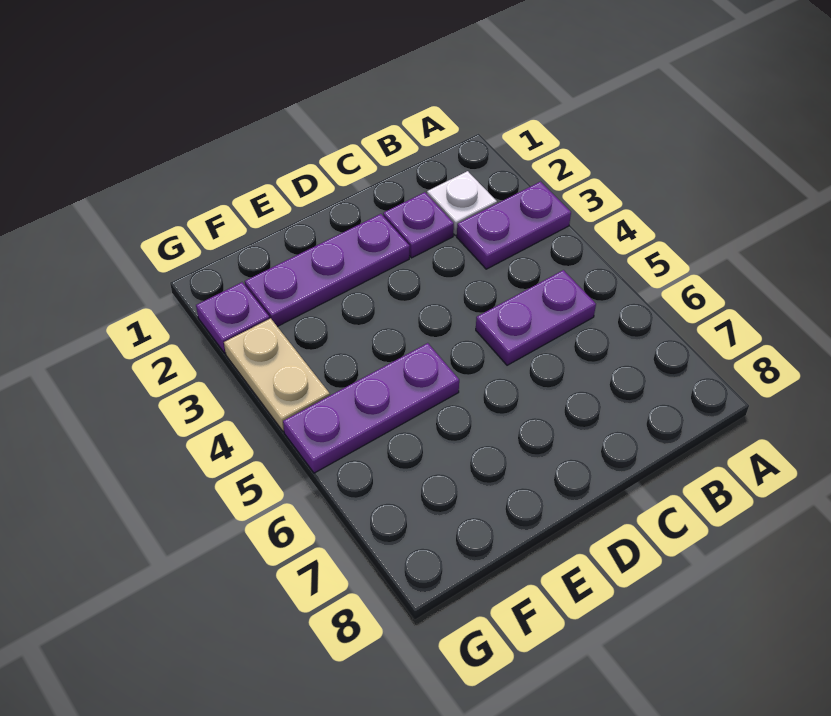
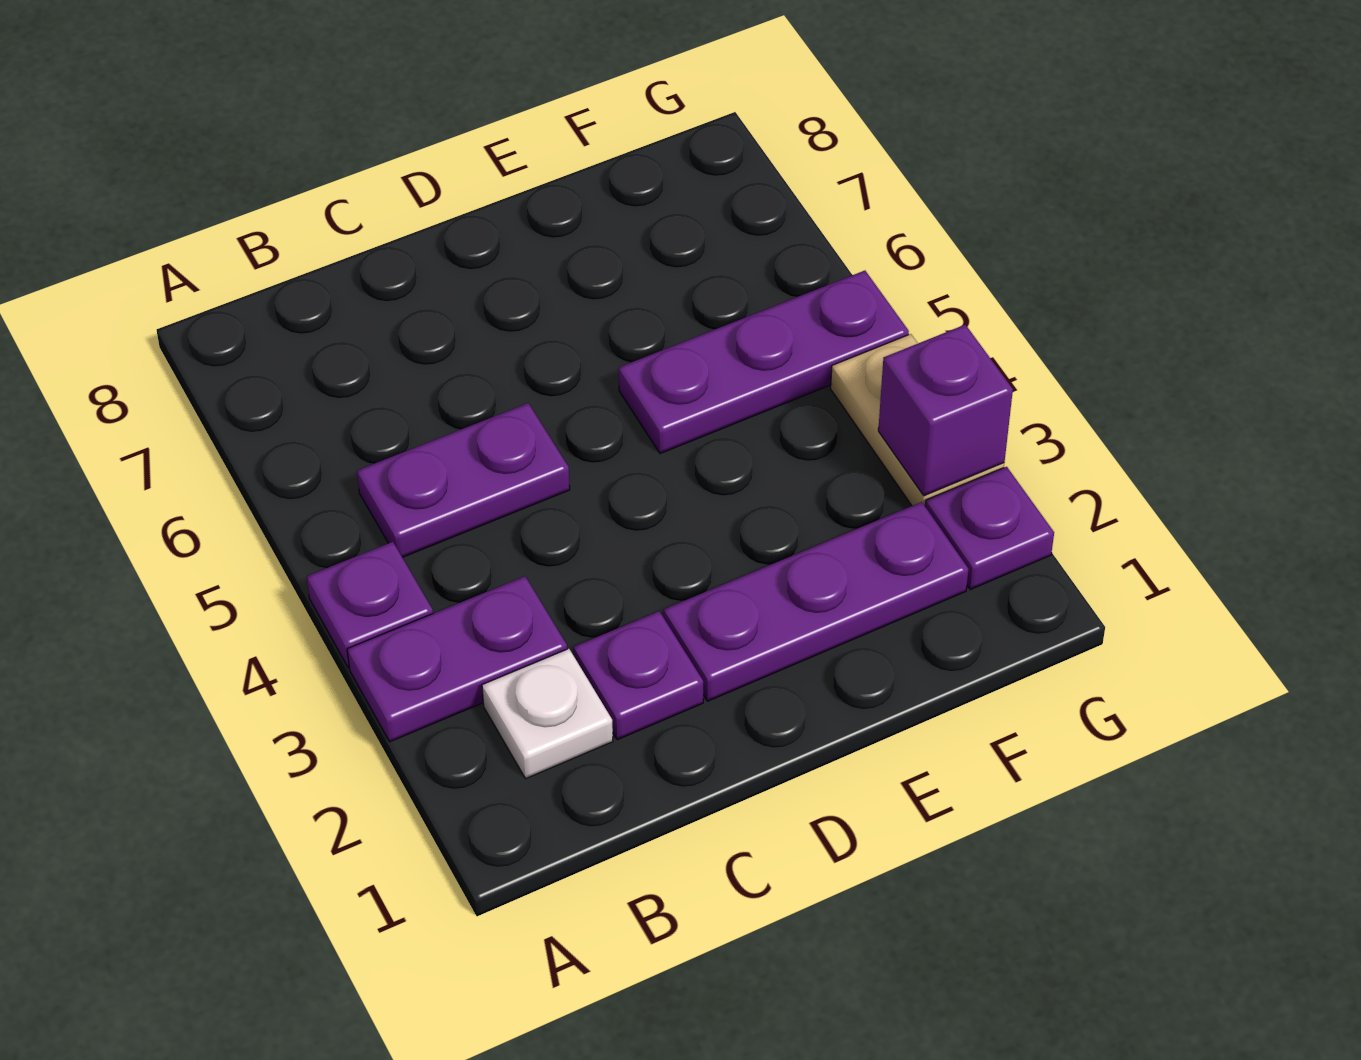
none -> purple plate A4 level 1
none -> purple brick G3 level 2

